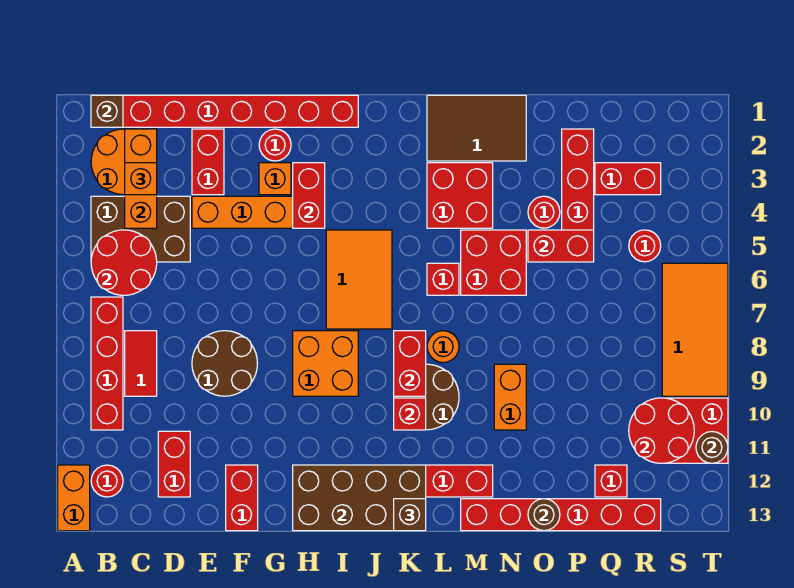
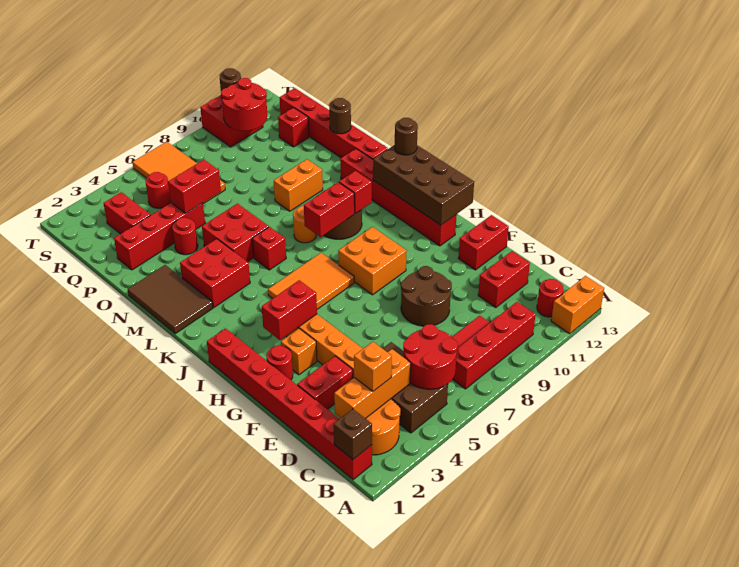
brown brick K13 level 3 -> brown round brick K13 level 3
red brick O5:P5 level 2 -> red brick P5:P6 level 2
orange tile S6:T9 level 1 -> orange tile Q6:T7 level 1

